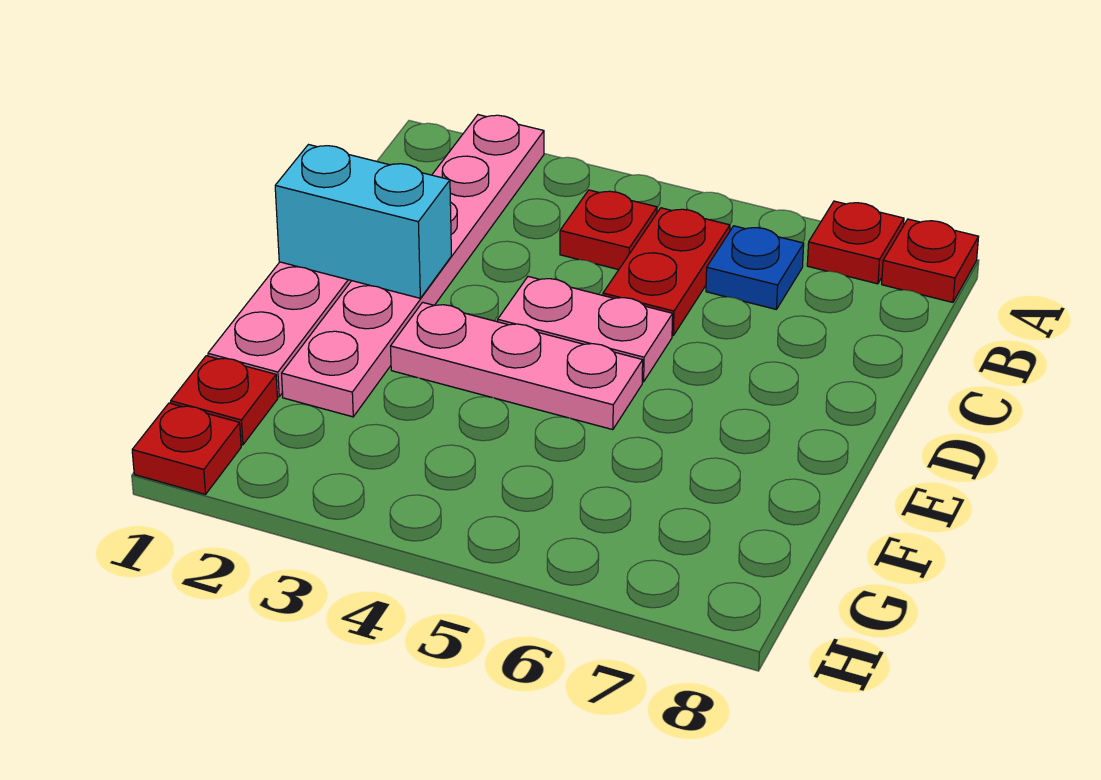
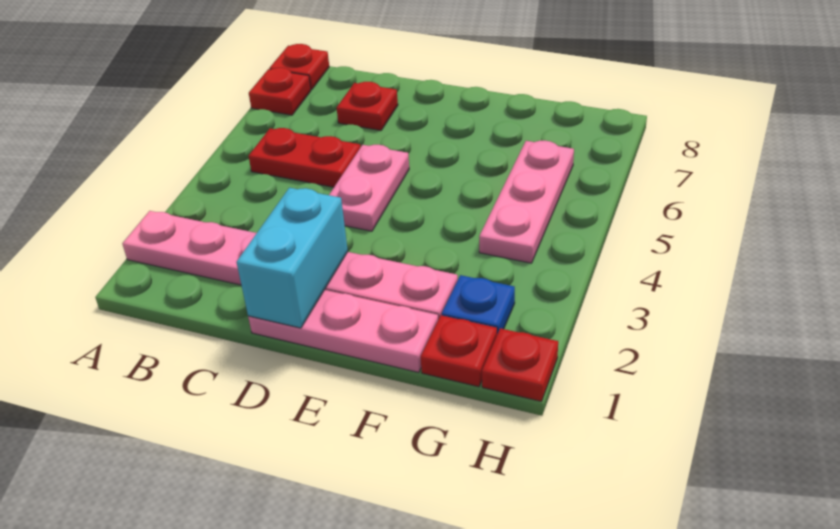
red plate B4 level 1 -> red plate C7 level 1
blue plate B6 level 1 -> blue plate G2 level 1
pink plate E3:E5 level 1 -> pink plate G4:G6 level 1

